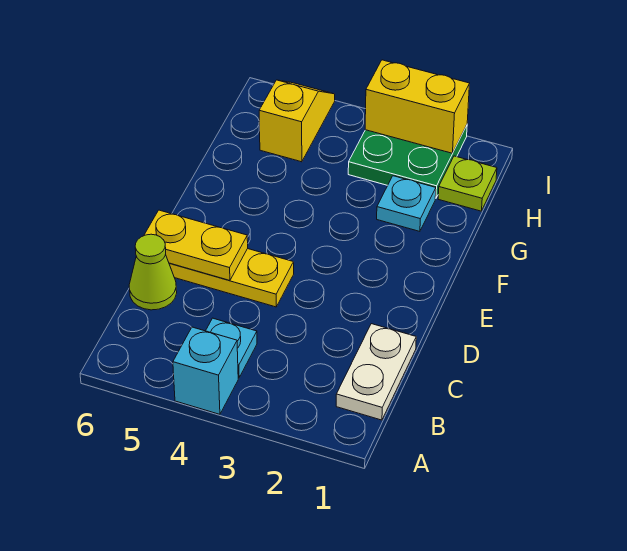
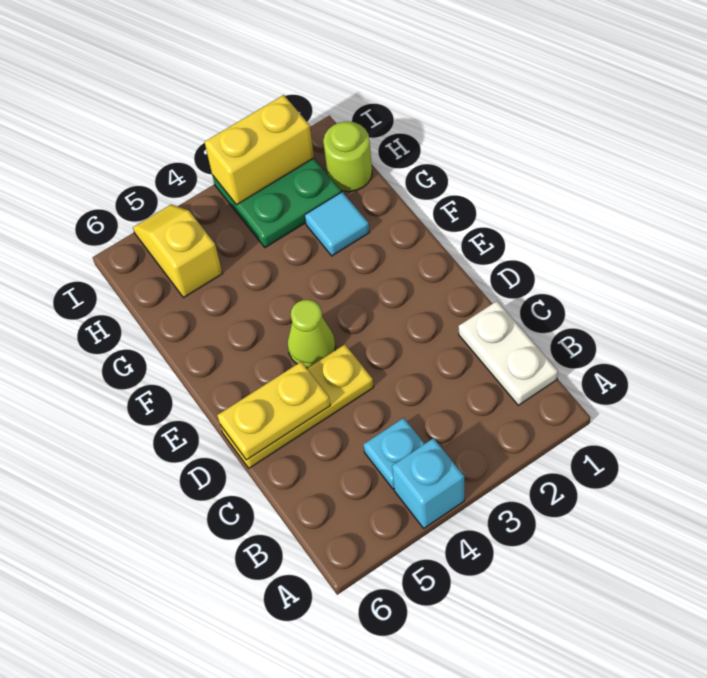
lime cone C6 level 1 -> lime cone E4 level 1
cyan plate G2 level 1 -> cyan tile G2 level 1
lime plate H1 level 1 -> lime round brick H1 level 1

